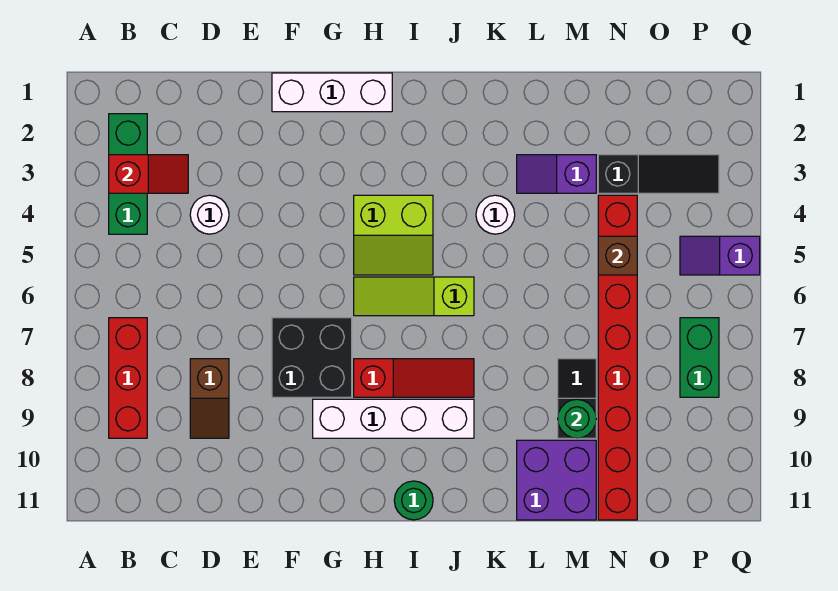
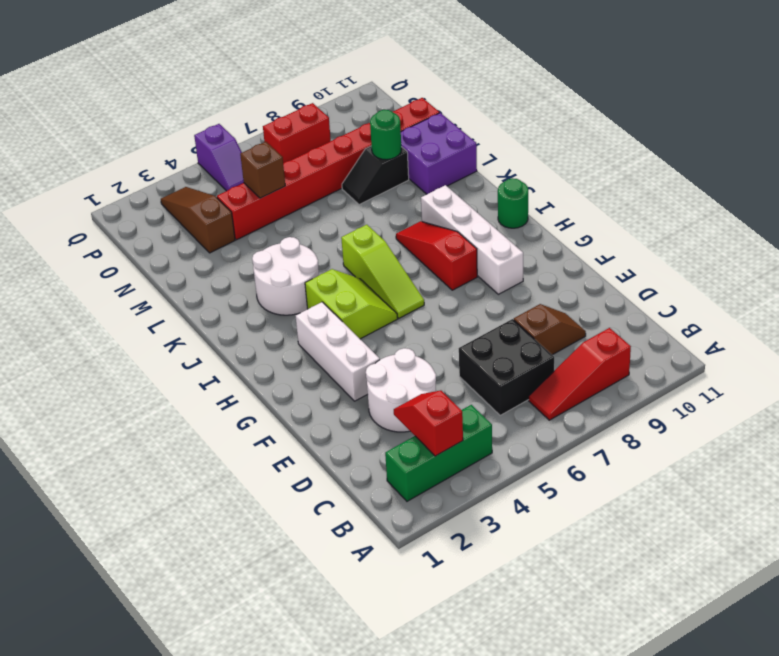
red brick B7:B9 level 1 -> red slope B7:B9 level 1 top 9
white round brick D4 level 1 -> white round brick D3:E4 level 1
white brick F1:H1 level 1 -> white brick F3:H3 level 1
black brick F7:G8 level 1 -> black brick C6:D7 level 1
white round brick K4 level 1 -> white round brick J3:K4 level 1
purple slope L3:M3 level 1 top M -> none
black slope N3:P3 level 1 top N -> brown slope N3:P3 level 1 top N
green brick P7:P8 level 1 -> red brick P7:P8 level 1

